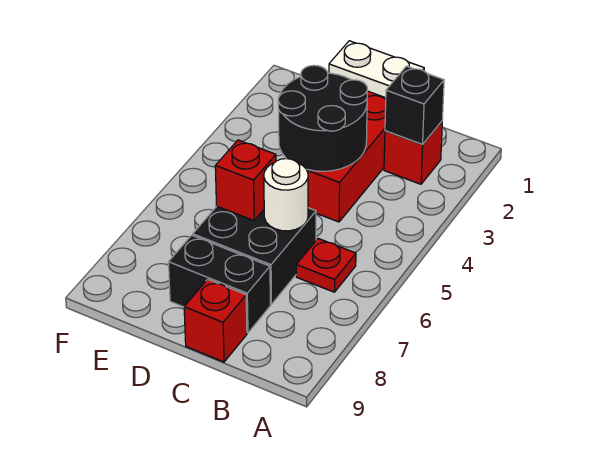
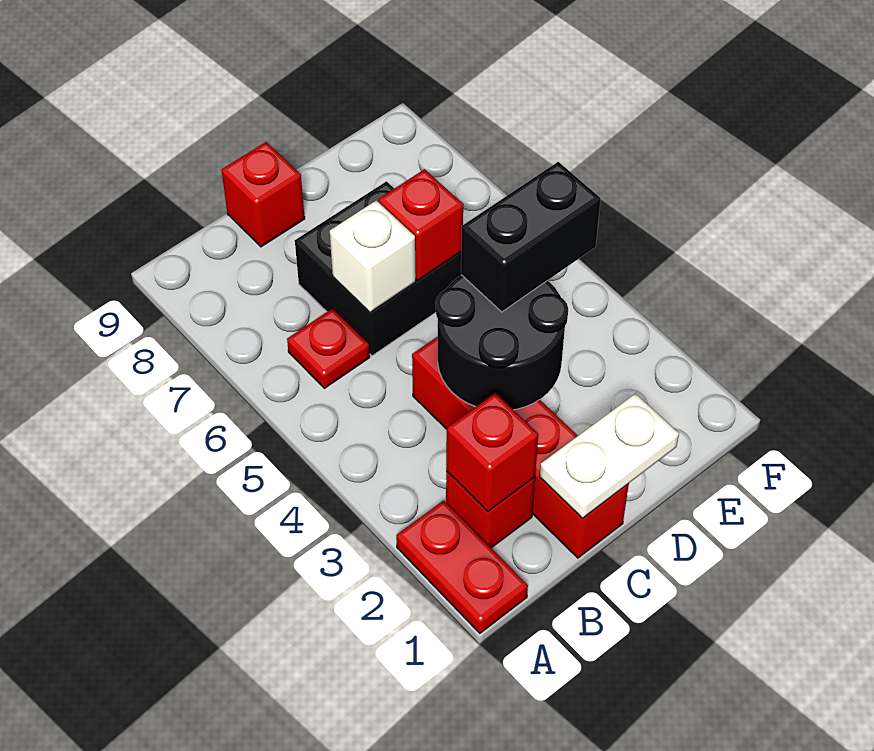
none -> red plate A1:A2 level 1
black brick B2 level 2 -> red brick B2 level 2
white round brick C6 level 2 -> white brick C6 level 2
black brick C8:D8 level 1 -> black brick D4:E4 level 3

